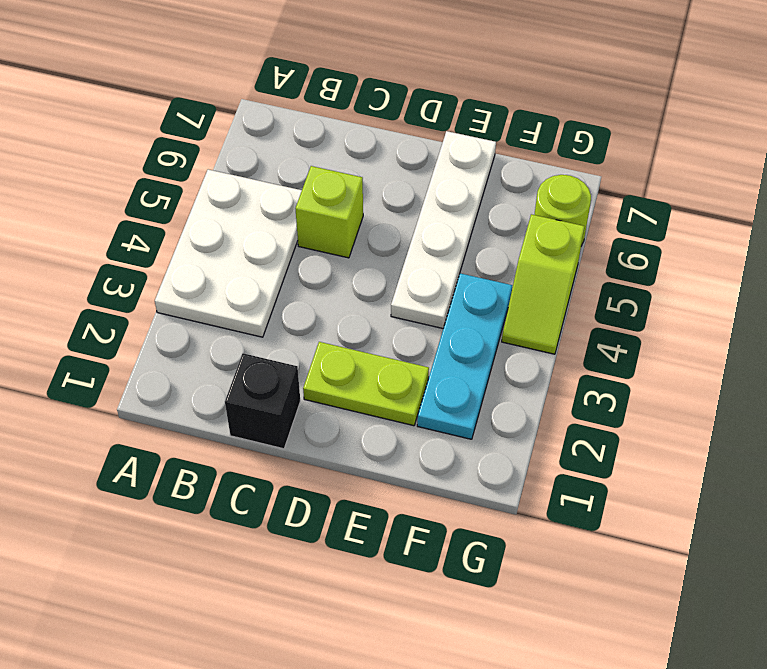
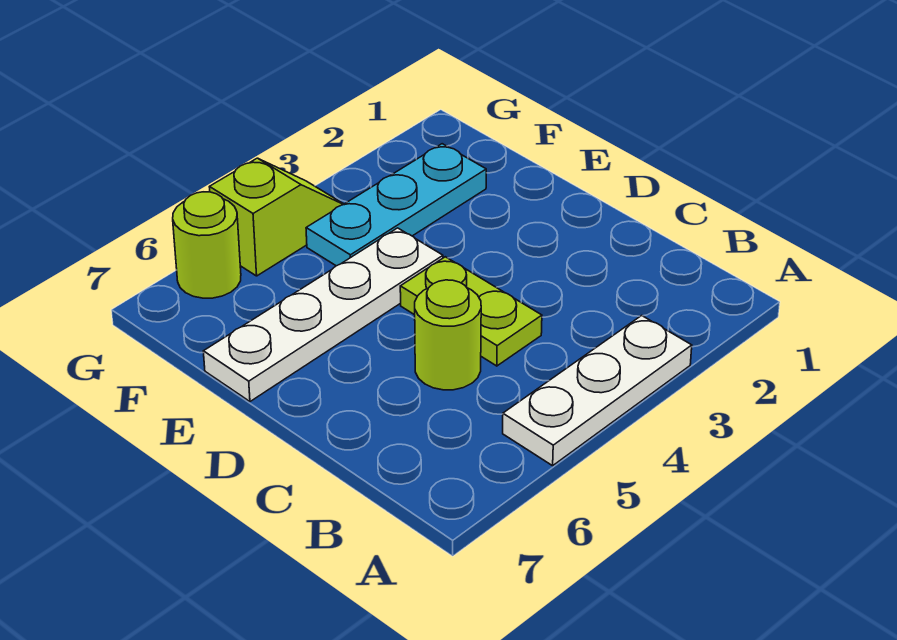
white plate A3:B5 level 1 -> white plate A3:A5 level 1
black brick C1 level 1 -> none
lime brick C5 level 1 -> lime round brick C5 level 1
lime plate D2:E2 level 1 -> lime plate C4:D4 level 1

